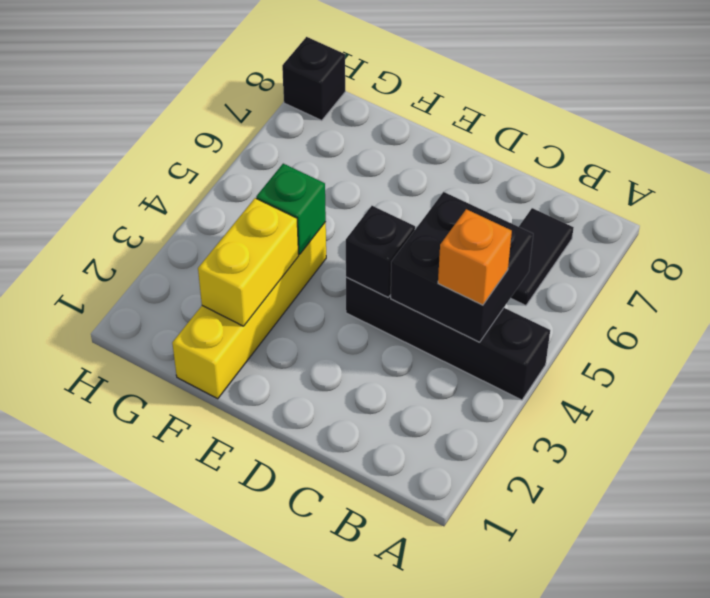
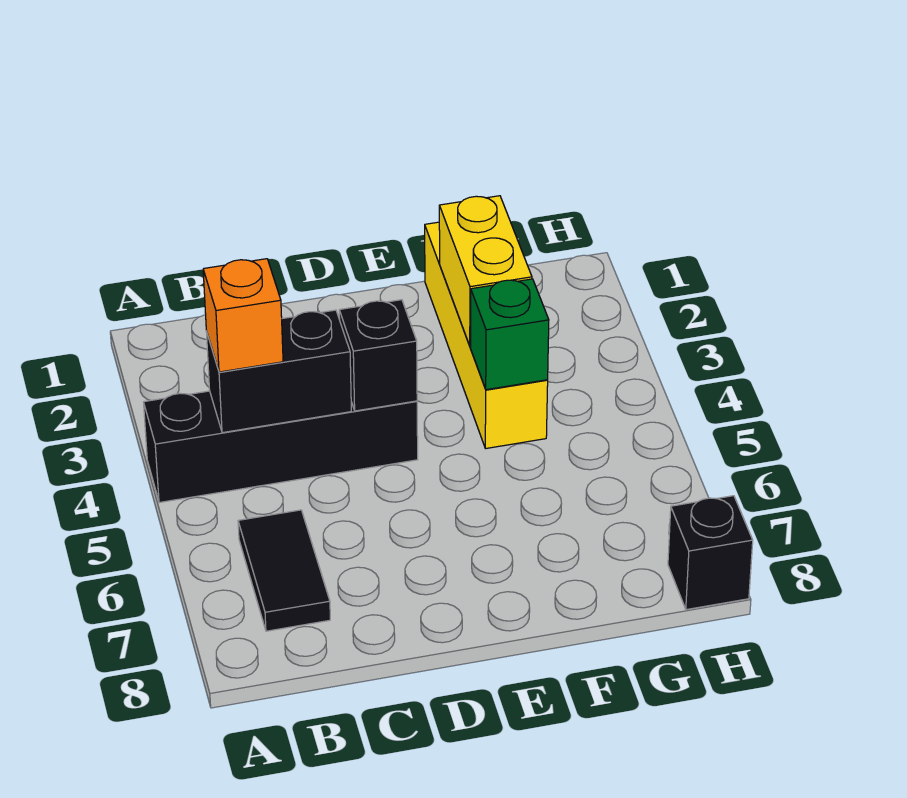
black brick B4:C5 level 2 -> black brick B4:C4 level 2

